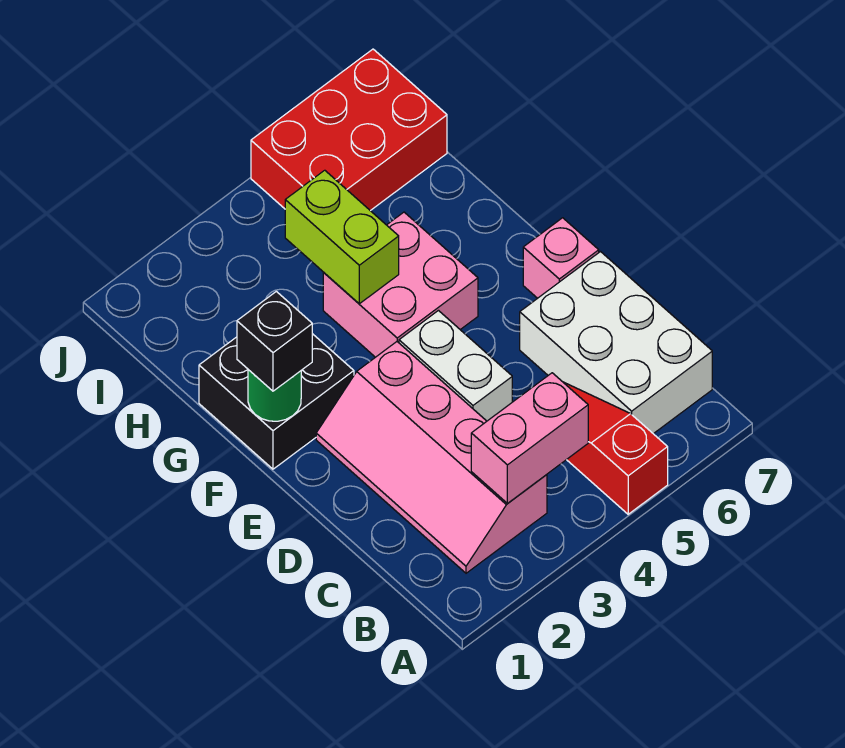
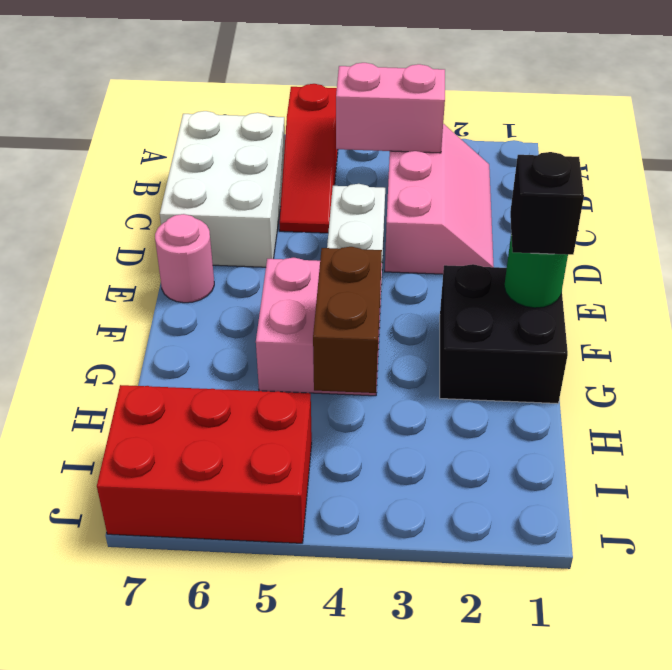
pink slope B2:E3 level 1 top 3 -> pink slope B2:D3 level 1 top 3
pink brick E7 level 1 -> pink round brick E7 level 1
lime brick G4:H4 level 2 -> brown brick G4:H4 level 2

